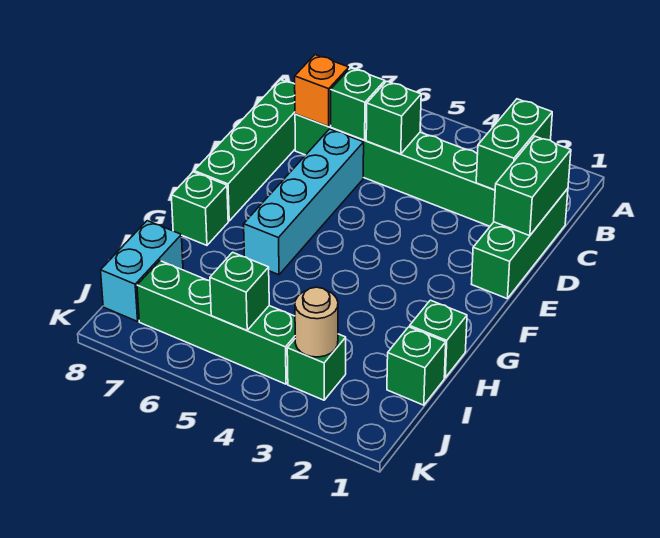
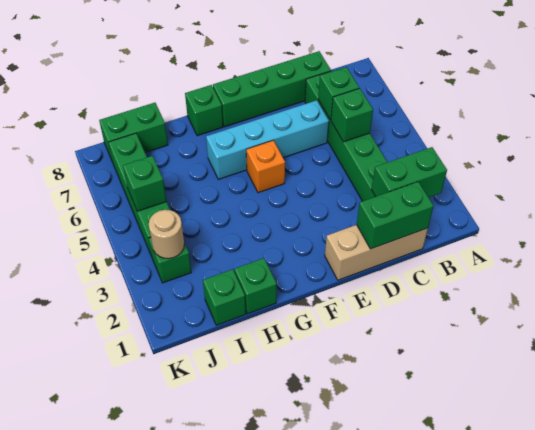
green brick C1:E1 level 1 -> tan brick C1:E1 level 1
orange brick C7 level 2 -> orange brick F5 level 1
cyan brick I8:J8 level 1 -> green brick I8:J8 level 1

